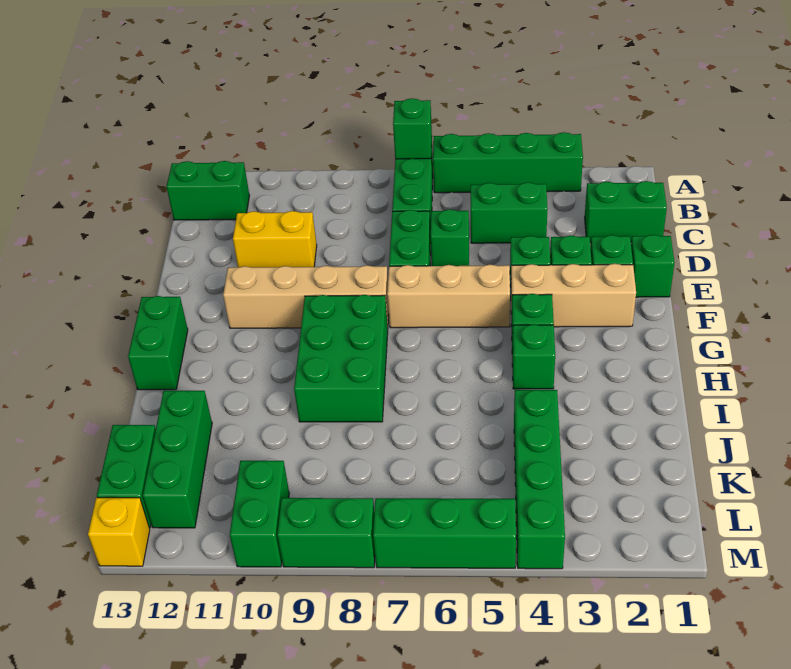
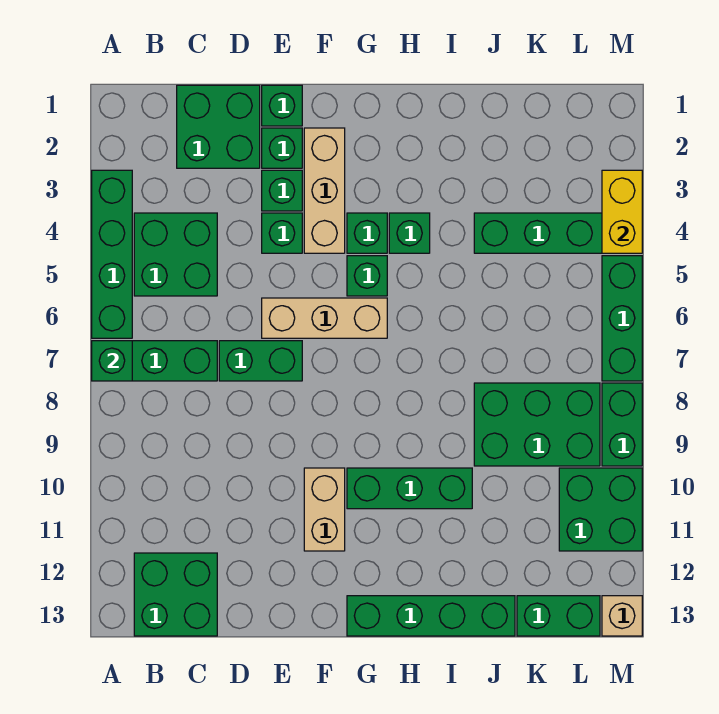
green brick B12:B13 level 1 -> green brick B12:C13 level 1
green brick C1:C2 level 1 -> green brick C1:D2 level 1
green brick C4:C5 level 1 -> green brick B4:C5 level 1
green brick D6 level 1 -> green brick G5 level 1
yellow brick D10:D11 level 1 -> yellow brick M3:M4 level 2
tan brick F5:F7 level 1 -> tan brick E6:G6 level 1
tan brick F8:F11 level 1 -> tan brick F10:F11 level 1
green brick G8:I9 level 1 -> green brick J8:L9 level 1
green brick G13:H13 level 1 -> green brick G13:J13 level 1
green brick J12:L12 level 1 -> green brick G10:I10 level 1
green brick L10:M10 level 1 -> green brick L10:M11 level 1
yellow brick M13 level 1 -> tan brick M13 level 1

